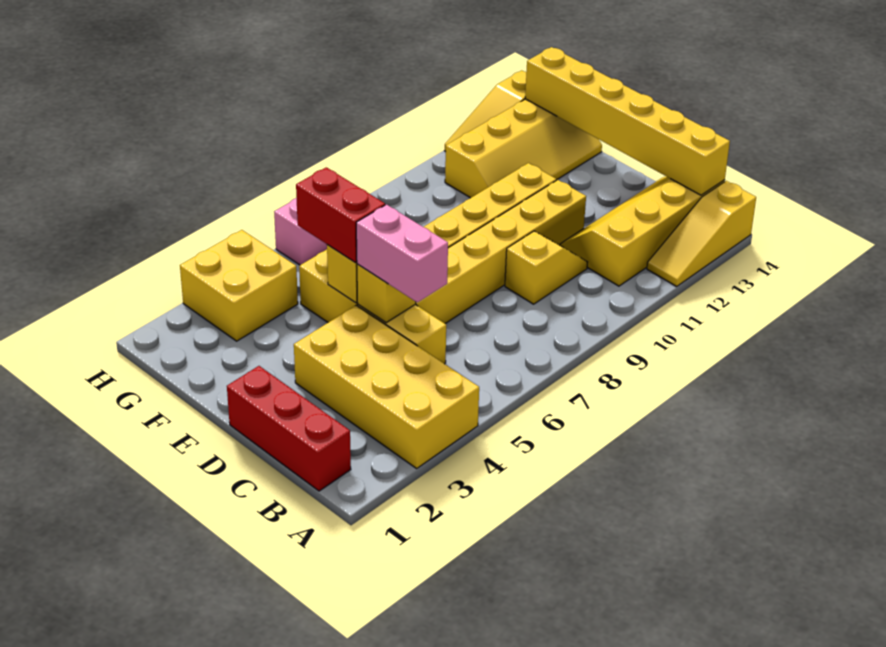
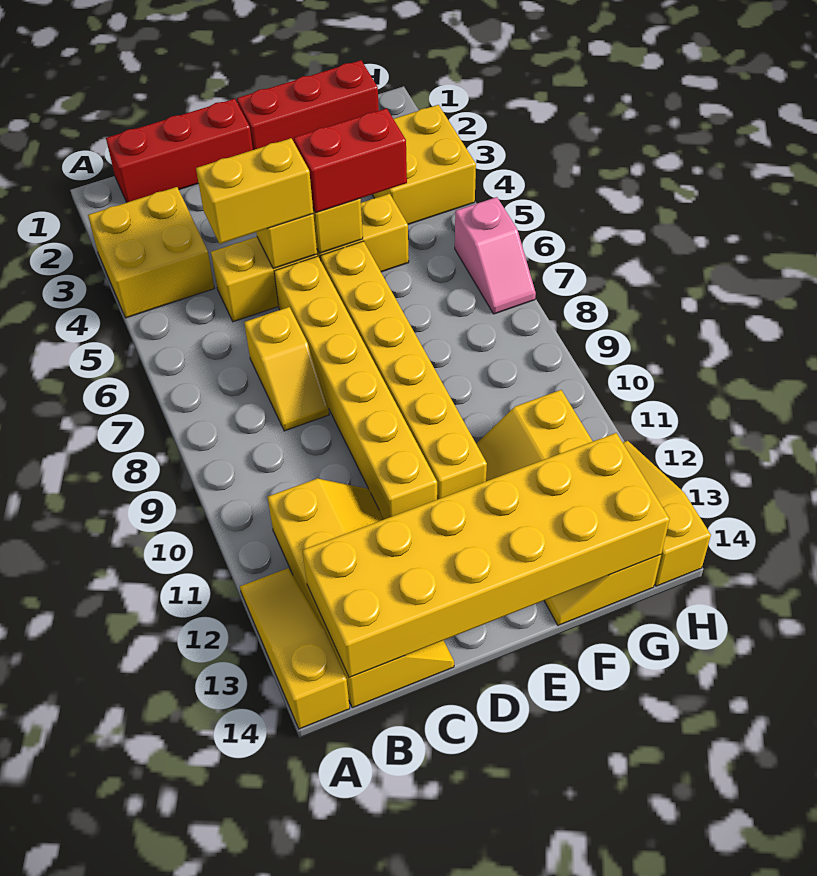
yellow brick A3:D4 level 1 -> yellow brick A3:B4 level 1
yellow brick B14:G14 level 2 -> yellow brick B13:G14 level 2
pink brick C5:D5 level 3 -> yellow brick C5:D5 level 3
yellow slope C9:C10 level 1 top 9 -> yellow slope C7:C8 level 1 top 7
none -> red brick E1:G1 level 1

